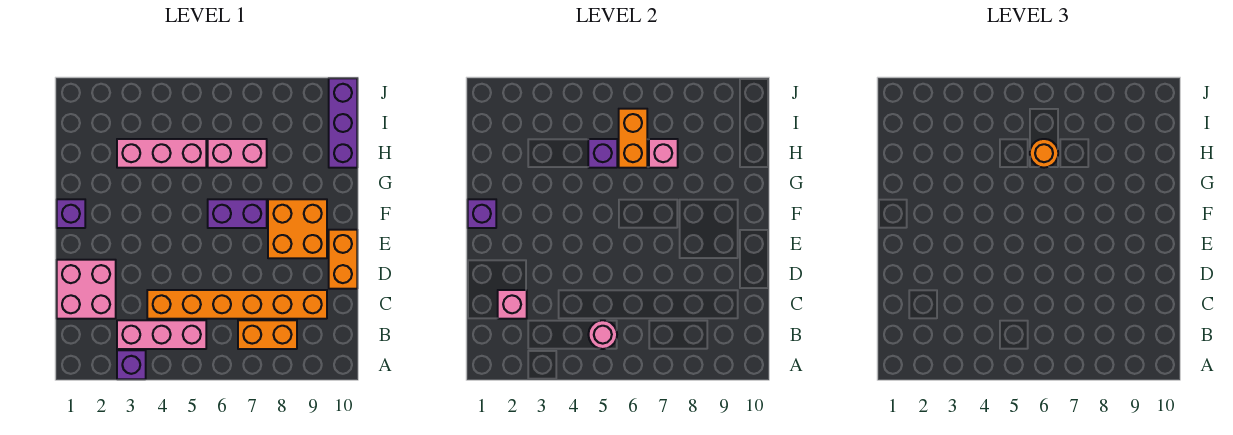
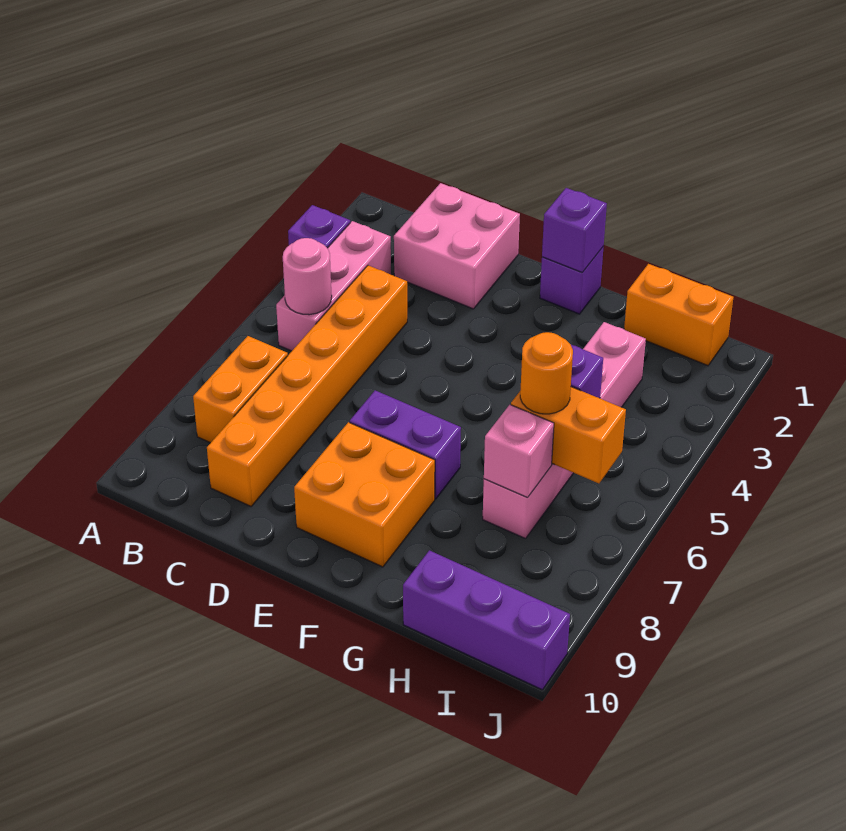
pink brick C2 level 2 -> none
orange brick D10:E10 level 1 -> orange brick H1:I1 level 1
purple brick F6:F7 level 1 -> purple brick E7:F7 level 1

